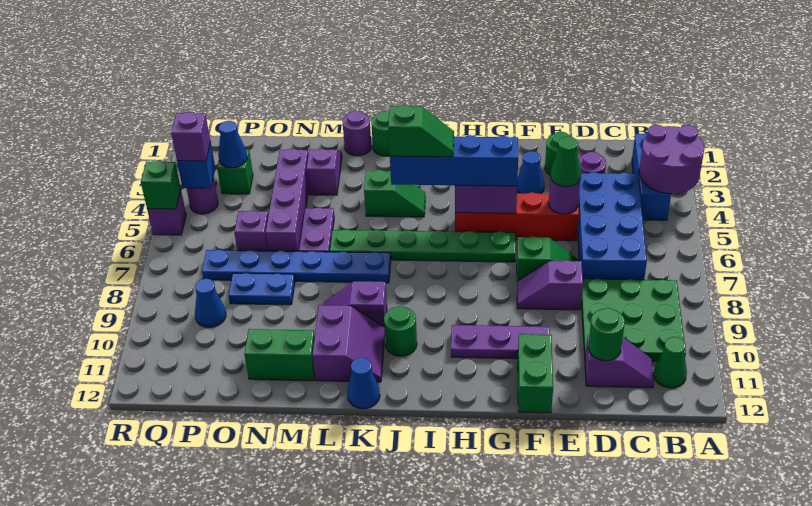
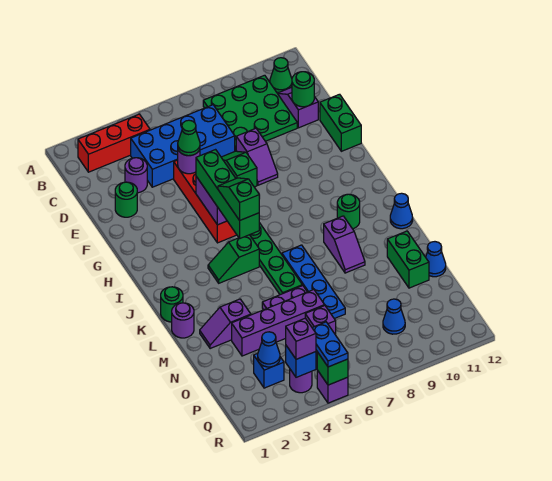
purple round brick A3:B4 level 2 -> none
blue brick B2:B4 level 1 -> red brick B2:B4 level 1
blue cone F3 level 1 -> blue cone N12 level 1
purple plate F10:H10 level 1 -> none
green brick F11:F12 level 1 -> green brick E12:F12 level 1
blue brick G5:J5 level 3 -> green brick G5:J5 level 3
green slope J4:K4 level 1 top K -> green slope J4:J5 level 1 top 5
blue plate K7:P7 level 1 -> blue plate K7:N7 level 1
purple slope K10:L11 level 1 top L -> none
blue plate N8:O8 level 1 -> blue plate Q5:R5 level 3
green brick P3 level 1 -> blue brick P3 level 1

